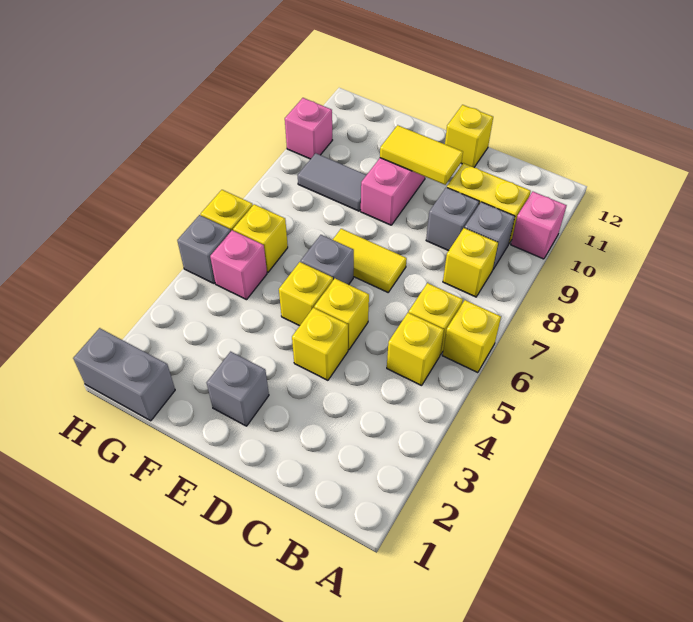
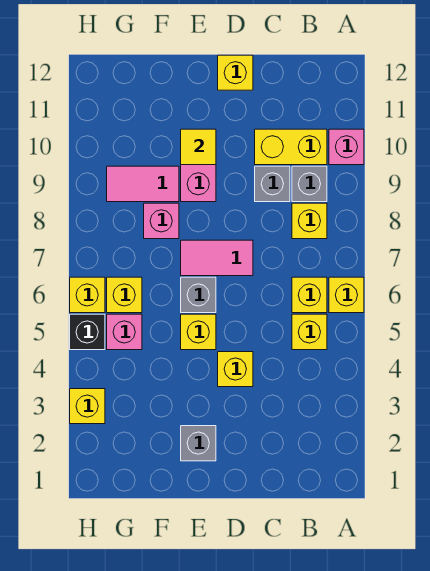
yellow brick D5 level 1 -> yellow brick H3 level 1
yellow tile D7:E7 level 1 -> pink tile D7:E7 level 1
yellow tile D10:E10 level 2 -> yellow tile E10 level 2
grey tile F9:G9 level 1 -> pink tile F9:G9 level 1
grey brick G1:H1 level 1 -> none
grey brick H5 level 1 -> black brick H5 level 1
pink brick H10 level 1 -> pink brick F8 level 1

